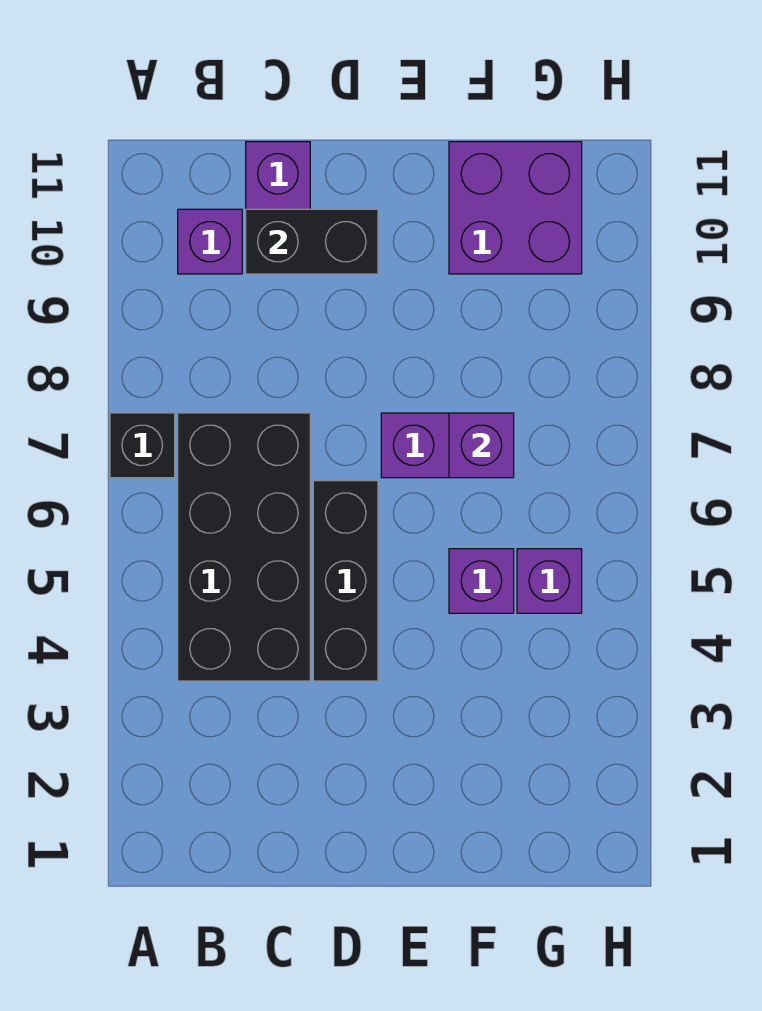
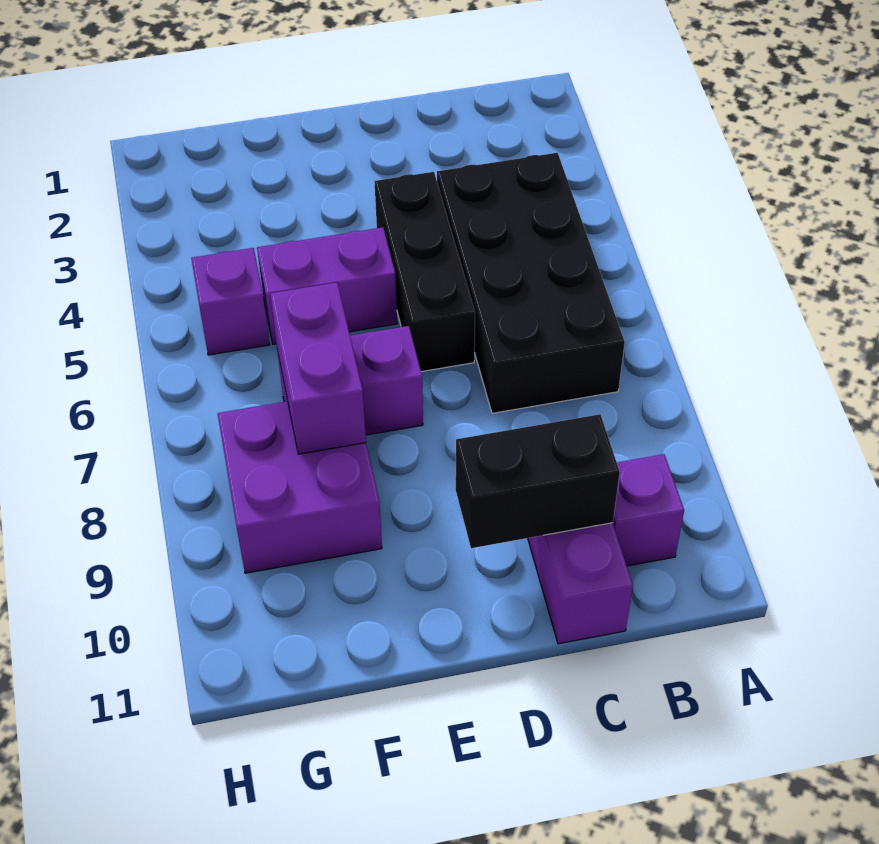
black brick A7 level 1 -> none
purple brick F5 level 1 -> purple brick E5:F5 level 1
purple brick F7 level 2 -> purple brick F7:F8 level 2
purple brick F10:G11 level 1 -> purple brick F8:G9 level 1

